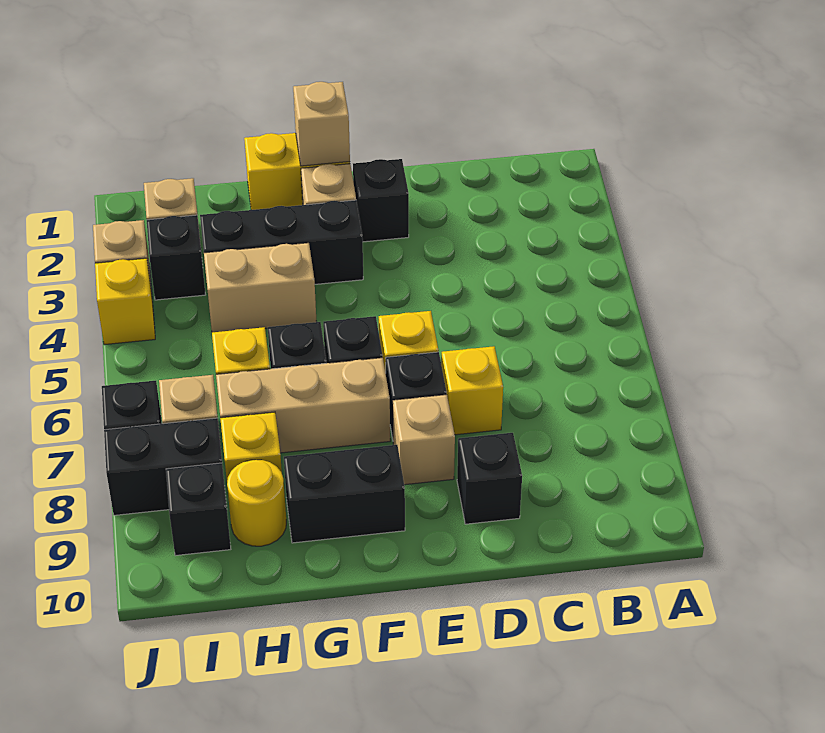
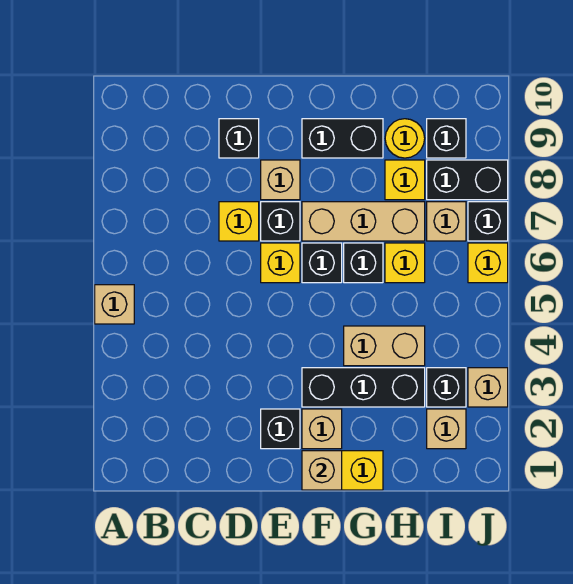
none -> tan brick A5 level 1
yellow brick J4 level 1 -> yellow brick J6 level 1

